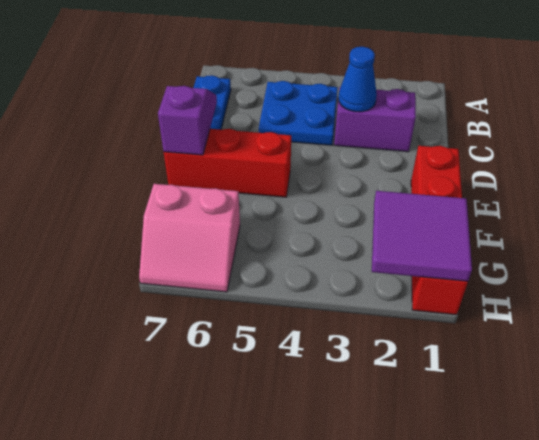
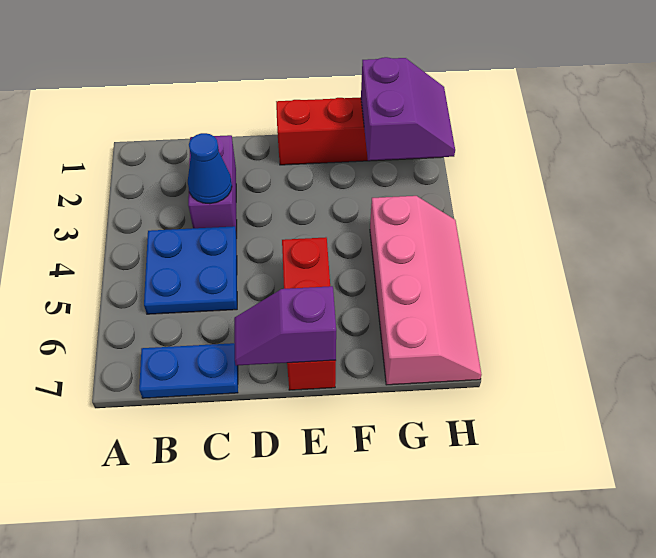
purple tile G1:H2 level 2 -> purple slope G1:H2 level 2 top G
pink slope G6:H7 level 1 top G -> pink slope G4:H7 level 1 top G

